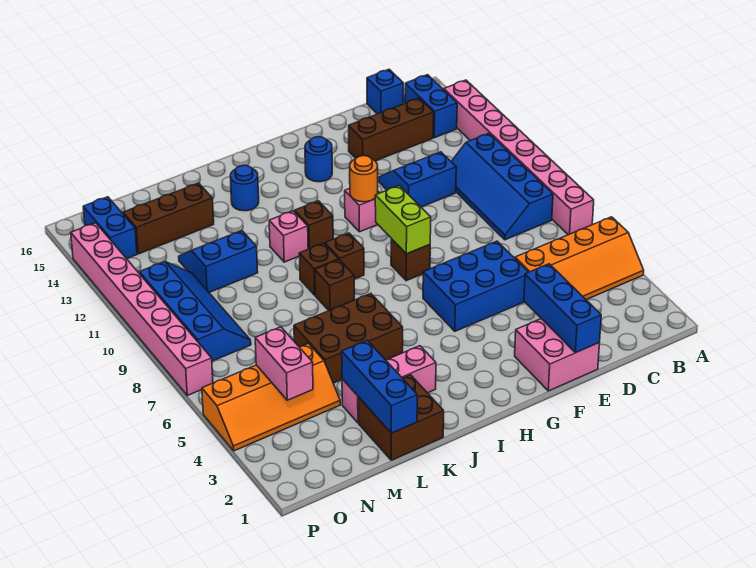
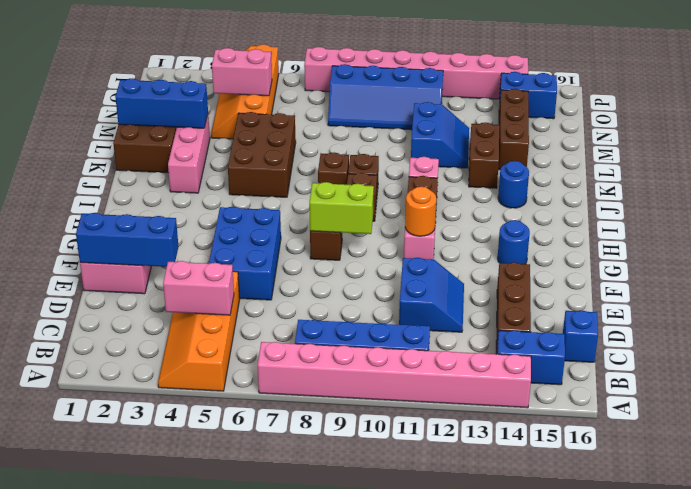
none -> pink brick C4:C5 level 2
none -> brown brick K13:L13 level 1

